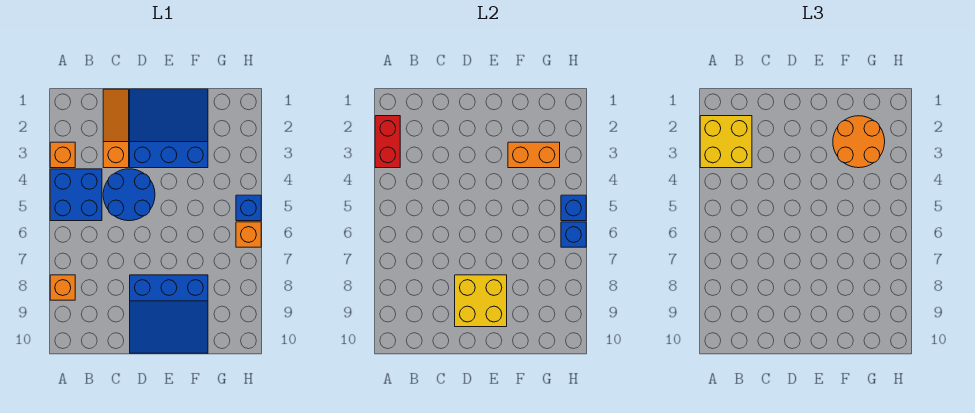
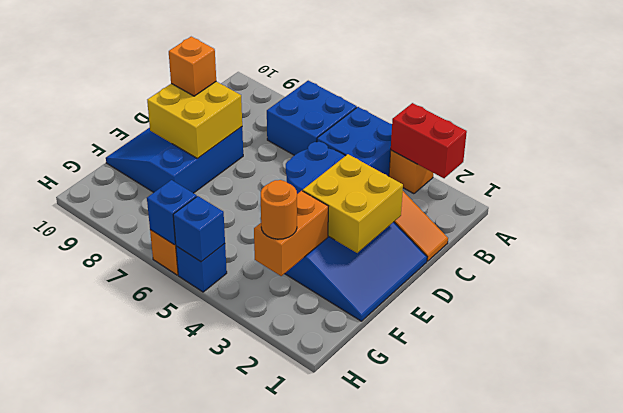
yellow brick A2:B3 level 3 -> yellow brick D2:E3 level 2
none -> blue brick A6:B7 level 1
orange brick A8 level 1 -> orange brick D9 level 3
orange round brick F2:G3 level 3 -> orange round brick G3 level 3

